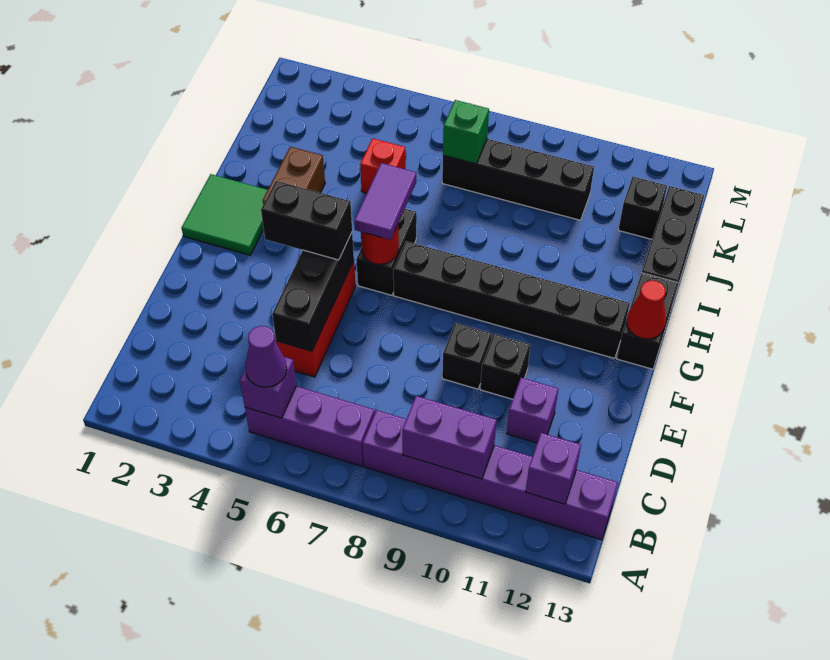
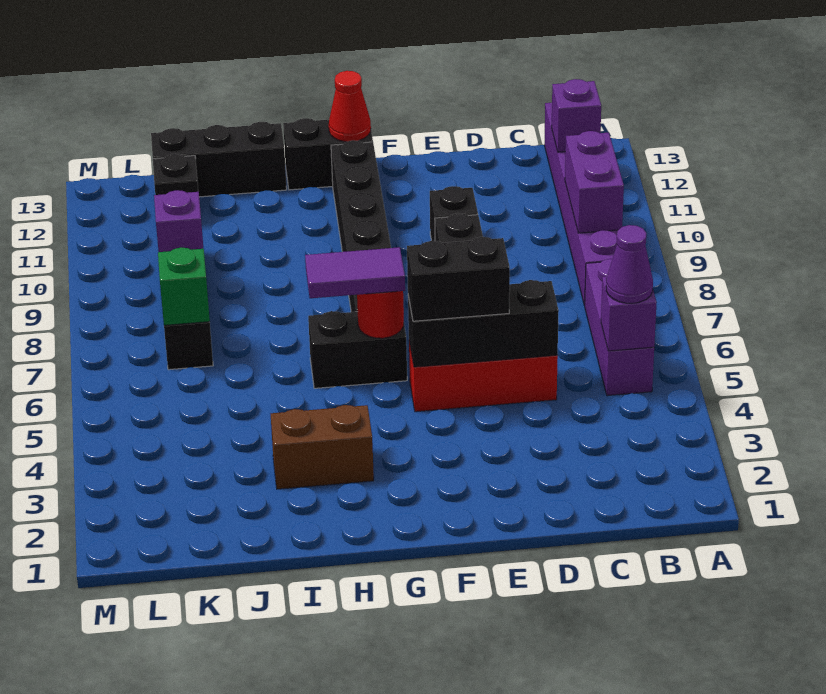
purple brick D11 level 1 -> purple brick K9 level 2
black brick F4:F5 level 3 -> black brick E5:F5 level 3
green tile G1:H2 level 1 -> none
red brick J5 level 1 -> none

